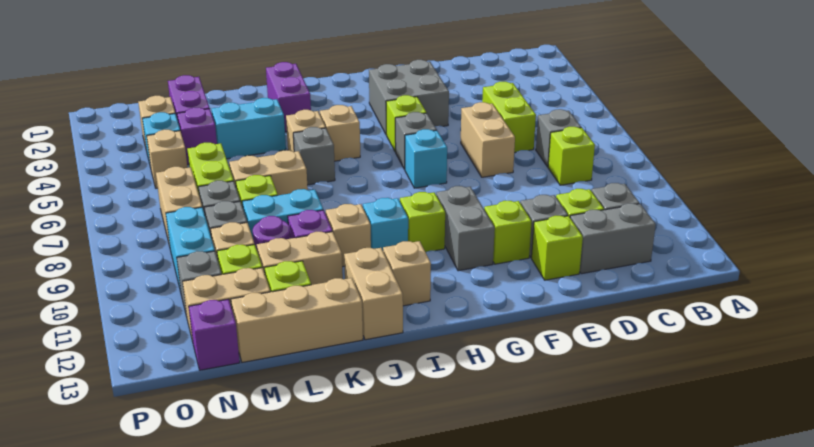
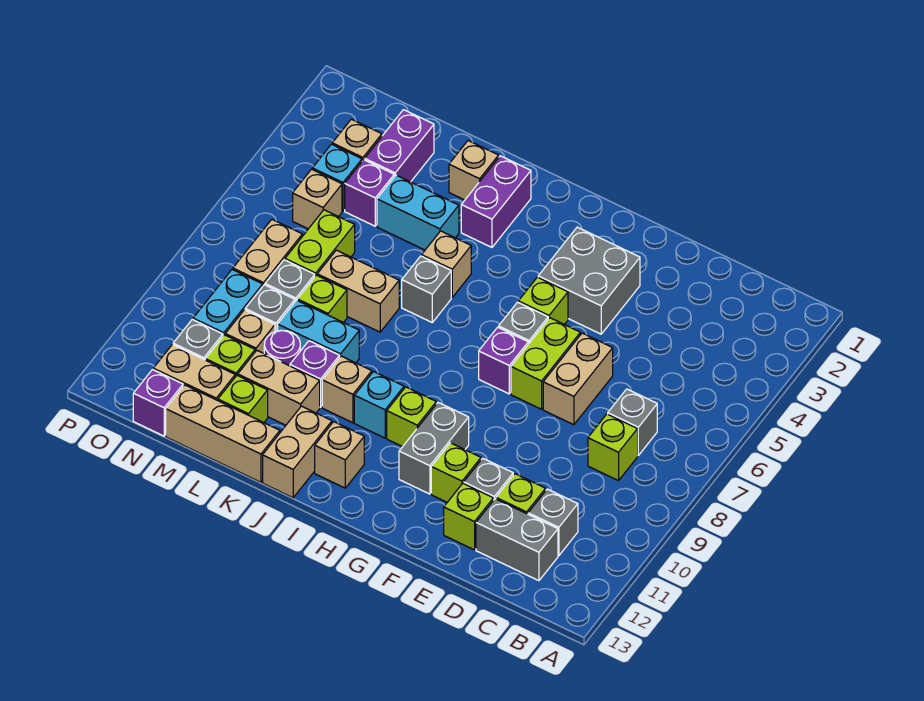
lime brick D5:D6 level 1 -> lime brick F6:F7 level 1
cyan brick G7 level 1 -> purple brick G7 level 1
tan brick I5 level 1 -> tan brick K2 level 1

